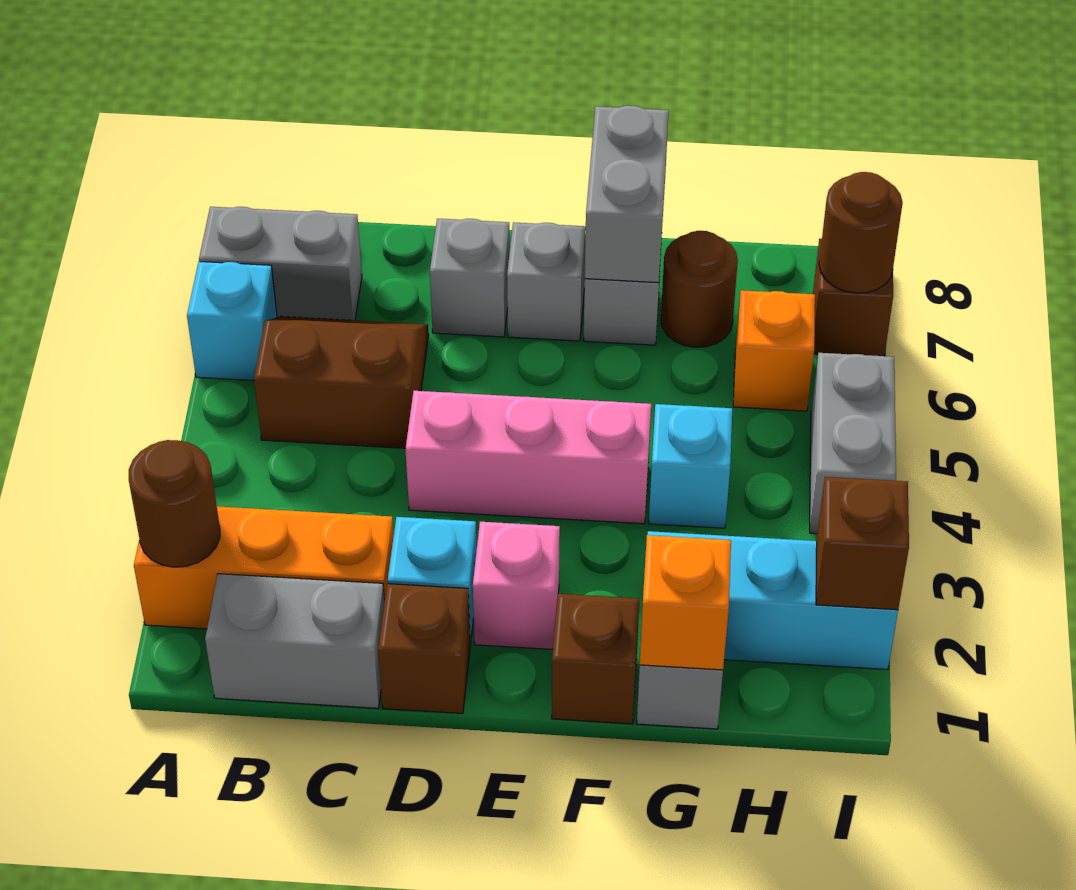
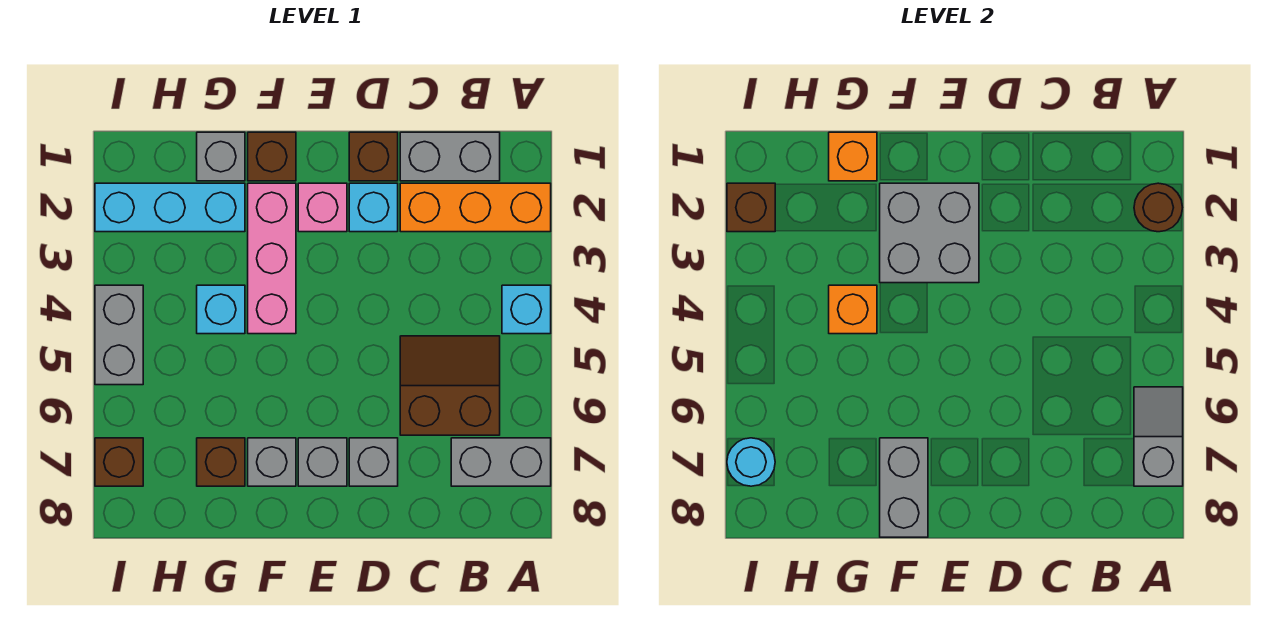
cyan brick A6 level 1 -> cyan brick A4 level 1
none -> grey slope A6:A7 level 2 top 7
brown slope B5:C6 level 1 top 5 -> brown slope B5:C6 level 1 top 6
pink brick D4:F4 level 1 -> pink brick F2:F4 level 1
none -> grey brick E2:F3 level 2
brown round brick G7 level 1 -> brown brick G7 level 1
orange brick H6 level 1 -> orange brick G4 level 2
brown round brick I7 level 2 -> cyan round brick I7 level 2

